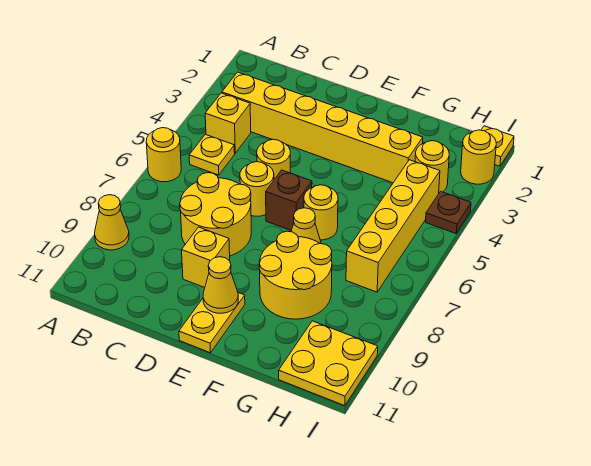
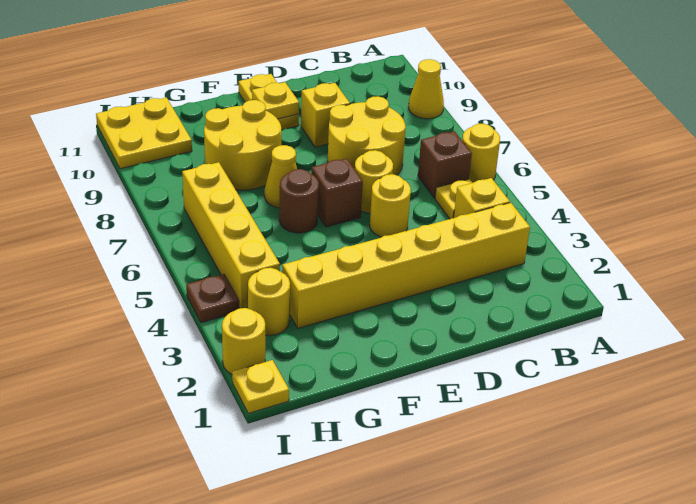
none -> brown brick B6 level 1
yellow cone E10 level 2 -> yellow plate E10 level 2
yellow round brick F6 level 1 -> brown round brick F6 level 1

